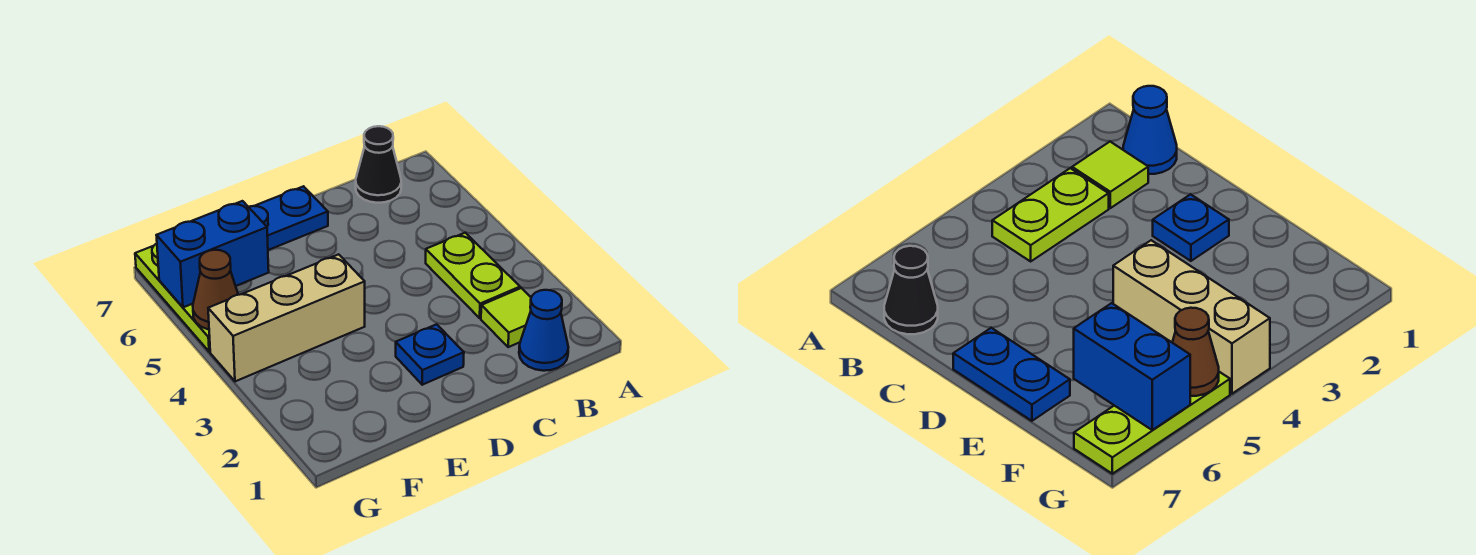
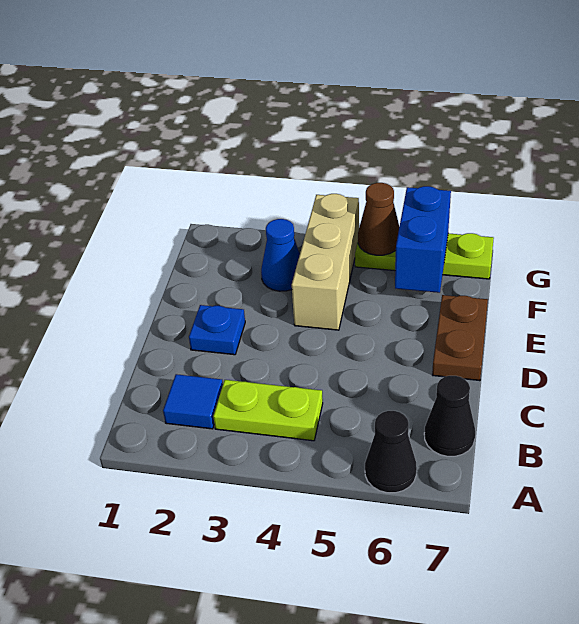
none -> black cone A6 level 1
blue cone B1 level 1 -> blue cone F3 level 1
lime tile B2 level 1 -> blue tile B2 level 1
blue plate D7:E7 level 1 -> brown plate D7:E7 level 1

